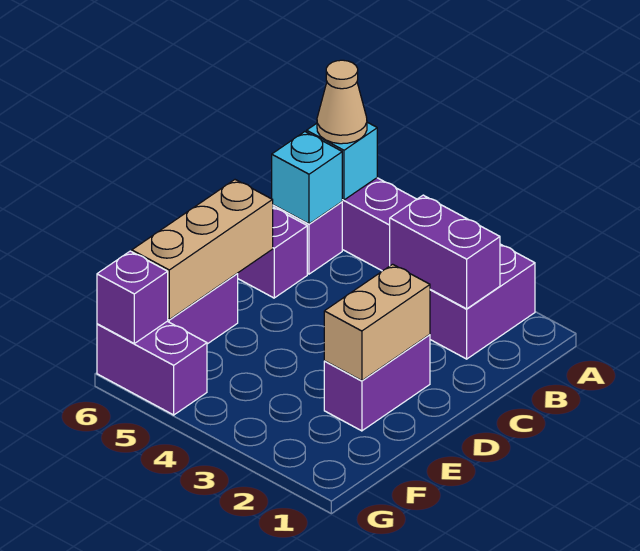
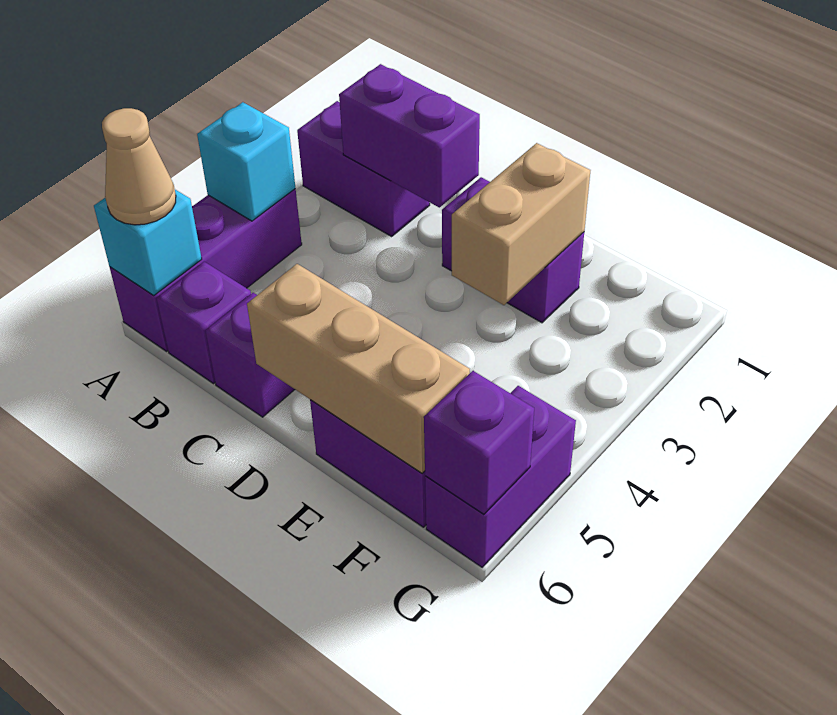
purple brick B2:B3 level 2 -> purple brick B2:C2 level 2
cyan brick B6 level 2 -> cyan brick A4 level 2
tan brick D2:E2 level 2 -> tan brick E2:E3 level 2

